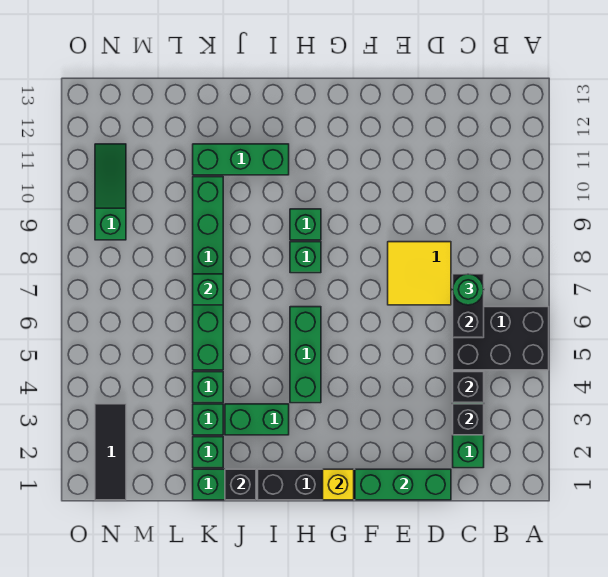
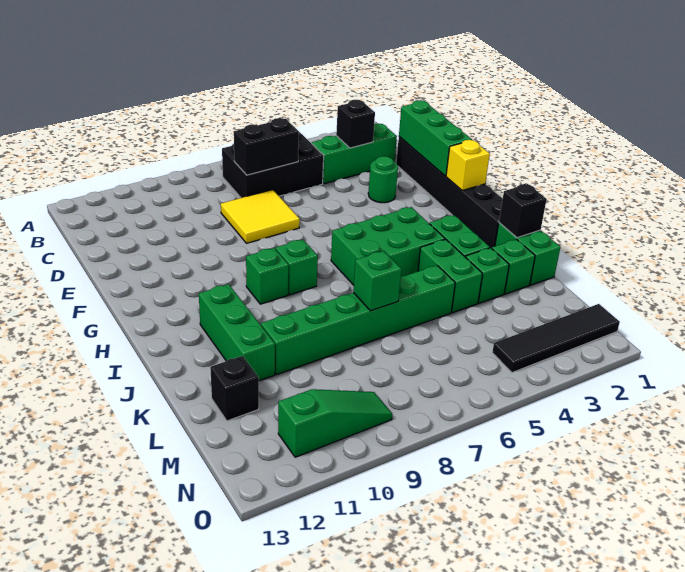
black brick A5:C6 level 1 -> black brick B5:C7 level 1
black brick C4 level 2 -> black brick L12 level 1
green round brick C7 level 3 -> green round brick E3 level 1
green brick H4:H6 level 1 -> green brick H4:I6 level 1
green brick K4 level 1 -> green brick J4:K4 level 1
black tile N1:N3 level 1 -> black tile N1:N4 level 1
green slope N9:N11 level 1 top 9 -> green slope N9:N11 level 1 top 11

